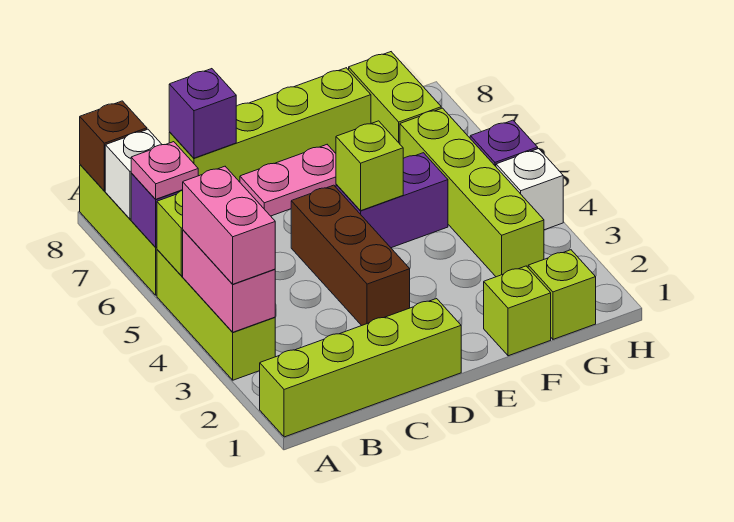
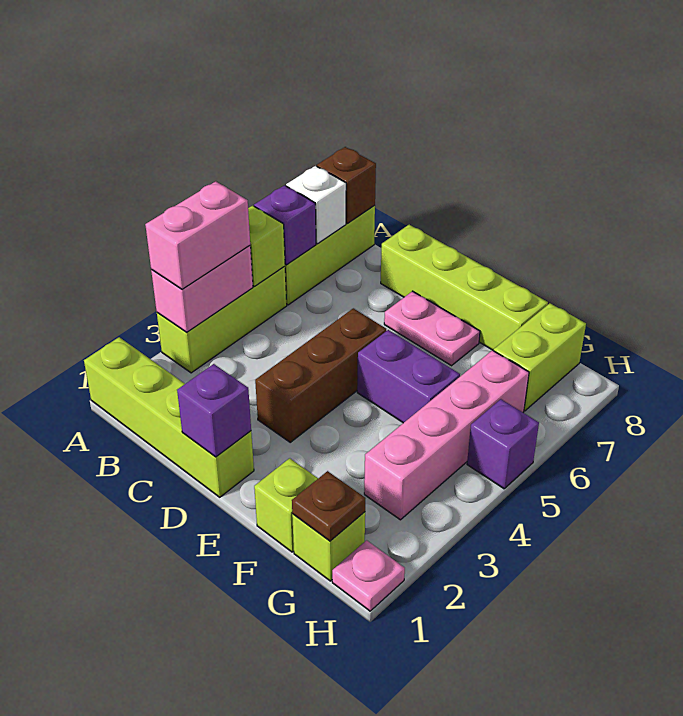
pink plate A6 level 3 -> pink plate H1 level 1
purple brick C8 level 2 -> purple brick D1 level 2
lime brick E5 level 2 -> none
none -> brown plate G1 level 2
lime brick G3:G6 level 1 -> pink brick G3:G6 level 1
white brick H4 level 1 -> none

